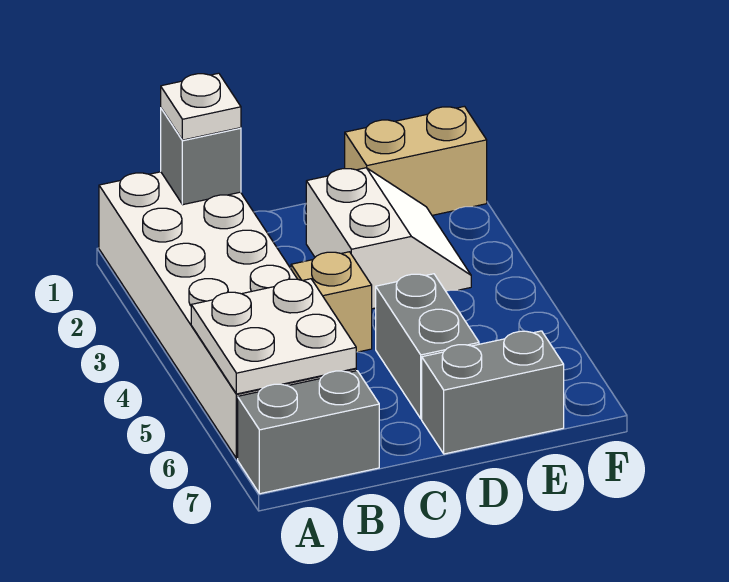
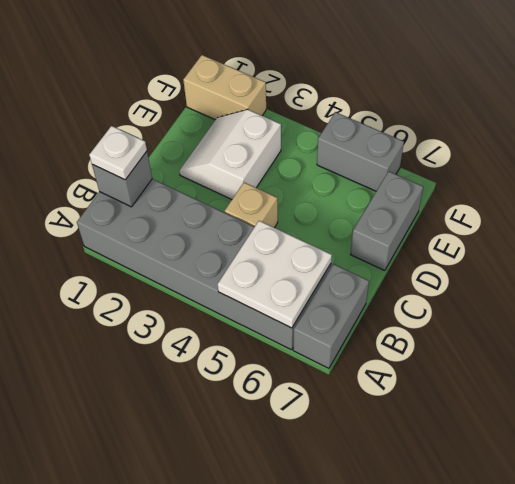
white brick A1:B6 level 1 -> grey brick A1:B6 level 1
white slope D2:E3 level 1 top D -> white slope D2:E3 level 1 top 3
grey brick D5:D6 level 1 -> grey brick F5:F6 level 1
tan brick E1:F1 level 1 -> tan brick F1:F2 level 1

